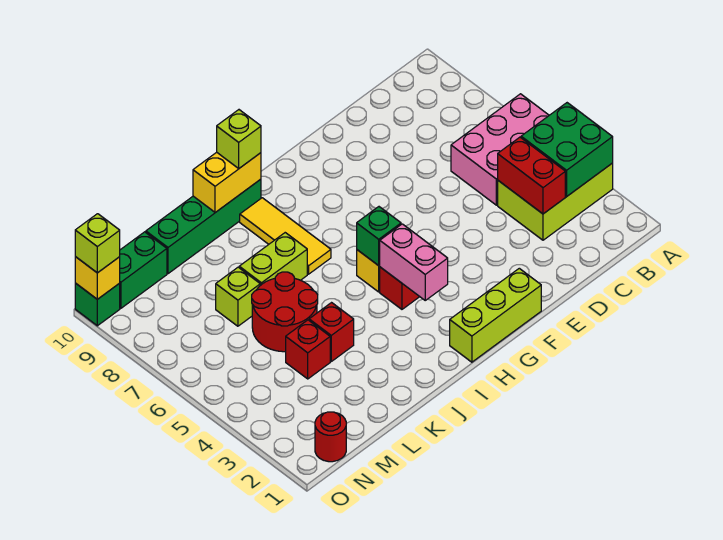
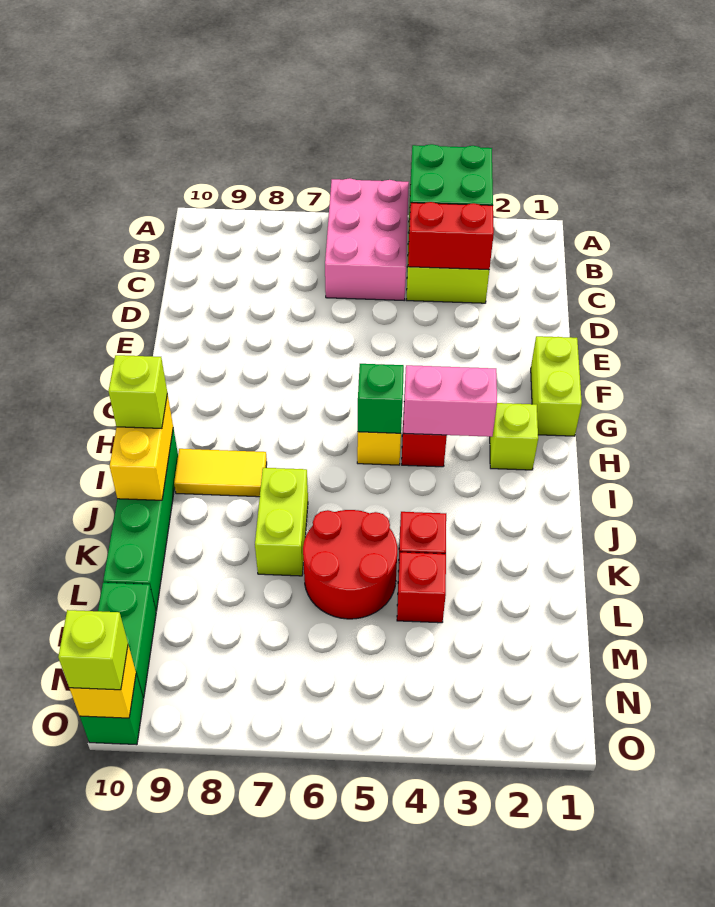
lime brick F1:H1 level 1 -> lime brick F1:G1 level 1
yellow tile I7:I9 level 1 -> yellow tile I8:I9 level 1
lime brick L7 level 1 -> lime brick H2 level 1
red round brick N1 level 1 -> none

